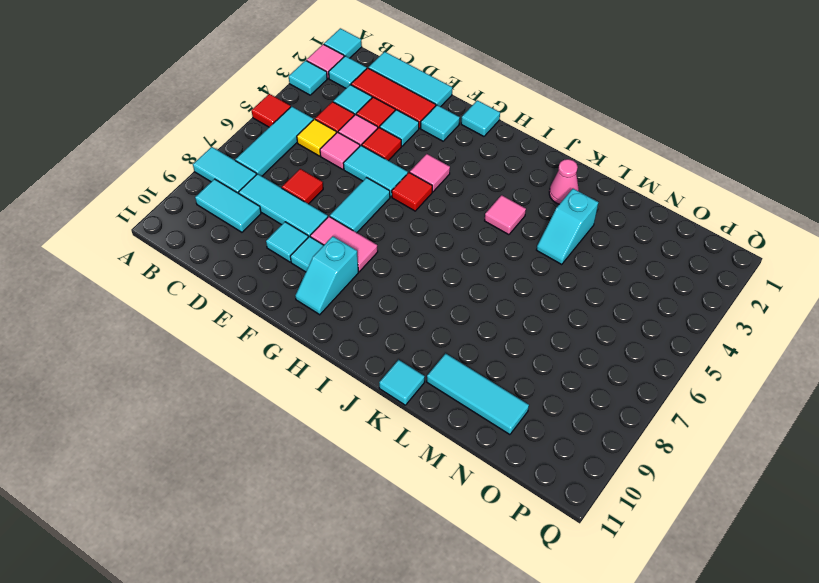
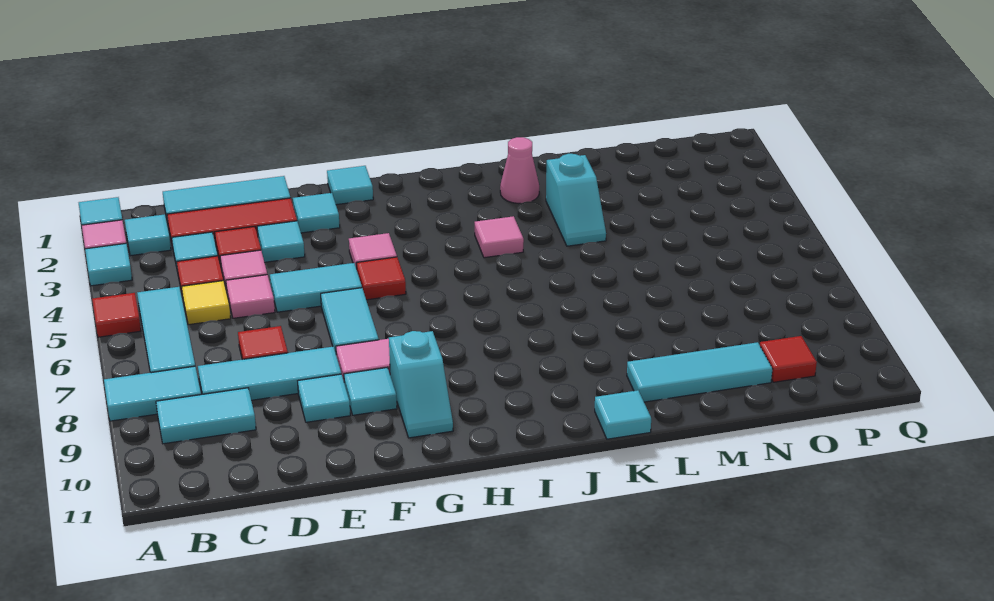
red tile E4 level 1 -> red tile O10 level 1

